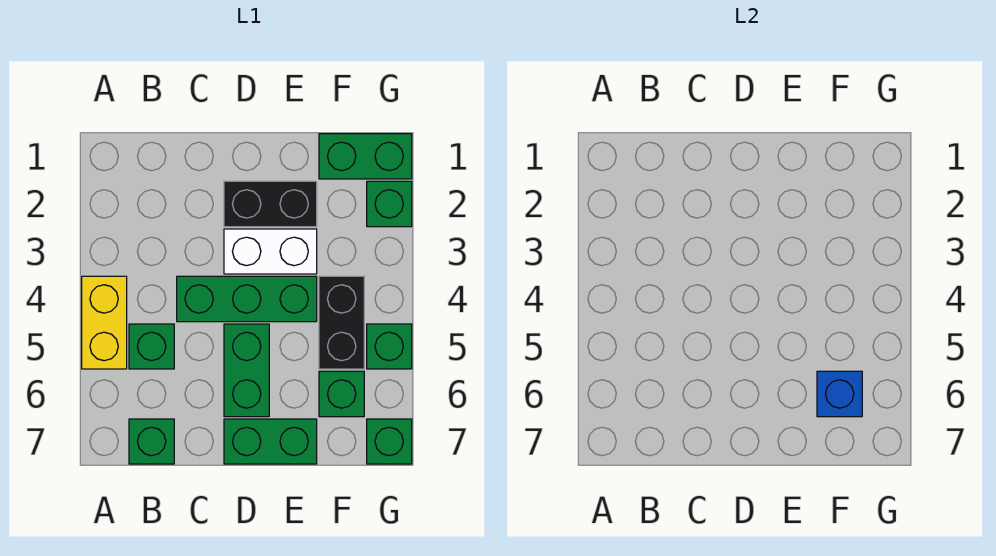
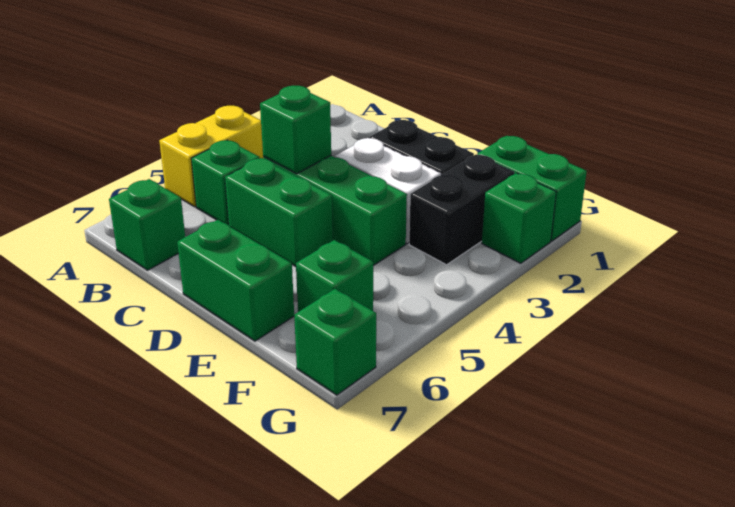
green brick D5:D6 level 1 -> green brick C5:D5 level 1
black brick F4:F5 level 1 -> black brick F2:F3 level 1
blue brick F6 level 2 -> none
green brick G5 level 1 -> green brick C4 level 2

